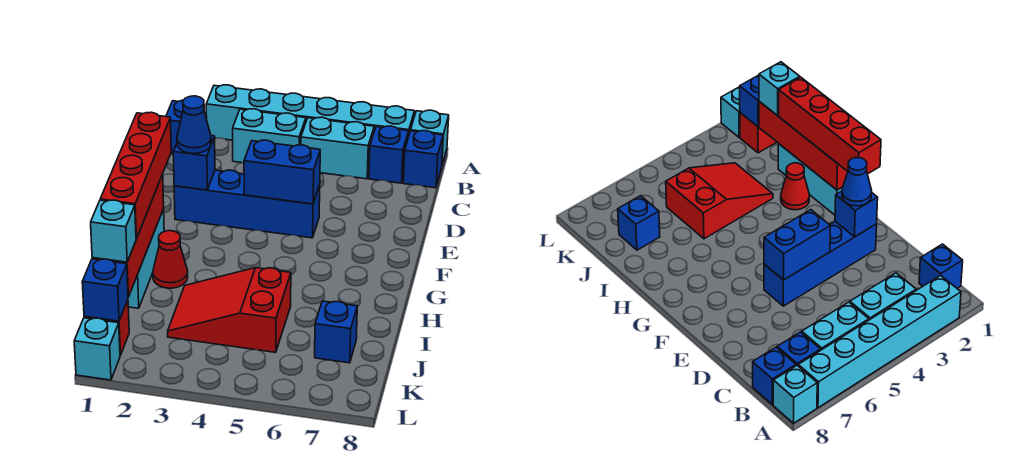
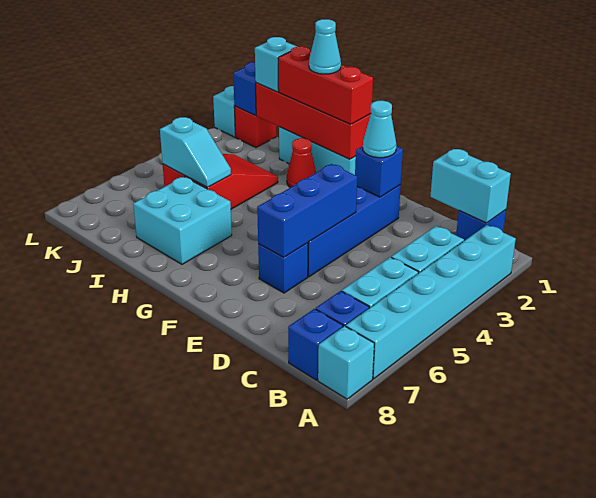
none -> cyan brick B1:C1 level 2
blue cone E2 level 3 -> cyan cone E2 level 3
blue brick E4:E5 level 2 -> blue brick E4:E6 level 2
red brick F1:I1 level 3 -> red brick G1:I1 level 3
none -> cyan cone H1 level 4
none -> cyan brick H6:I7 level 1
none -> cyan slope I5:J5 level 2 top J
blue brick J7 level 1 -> blue brick E6 level 1

